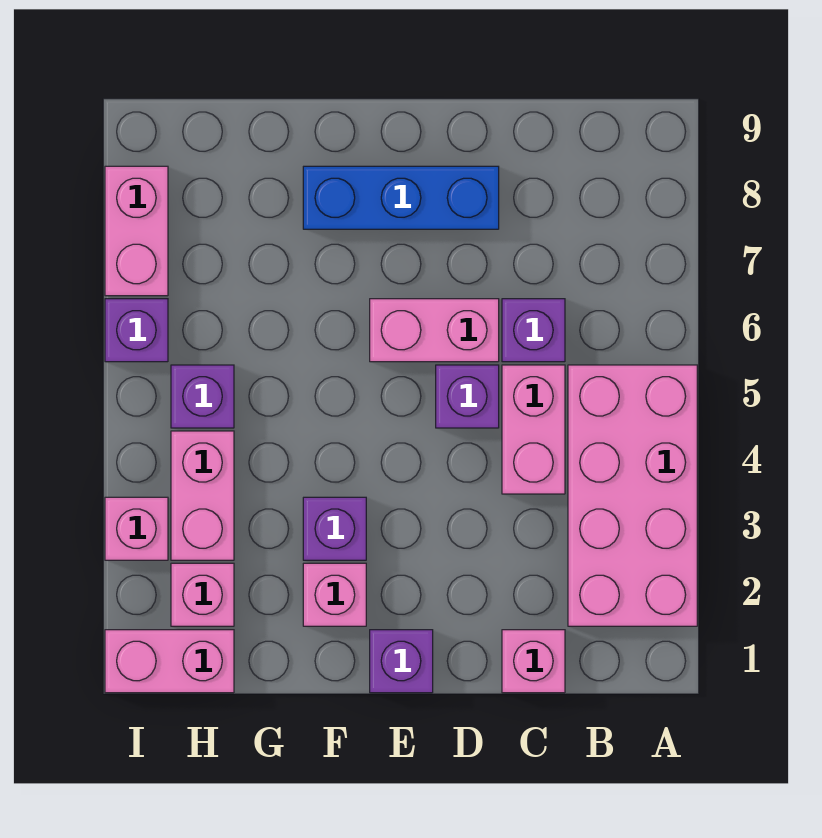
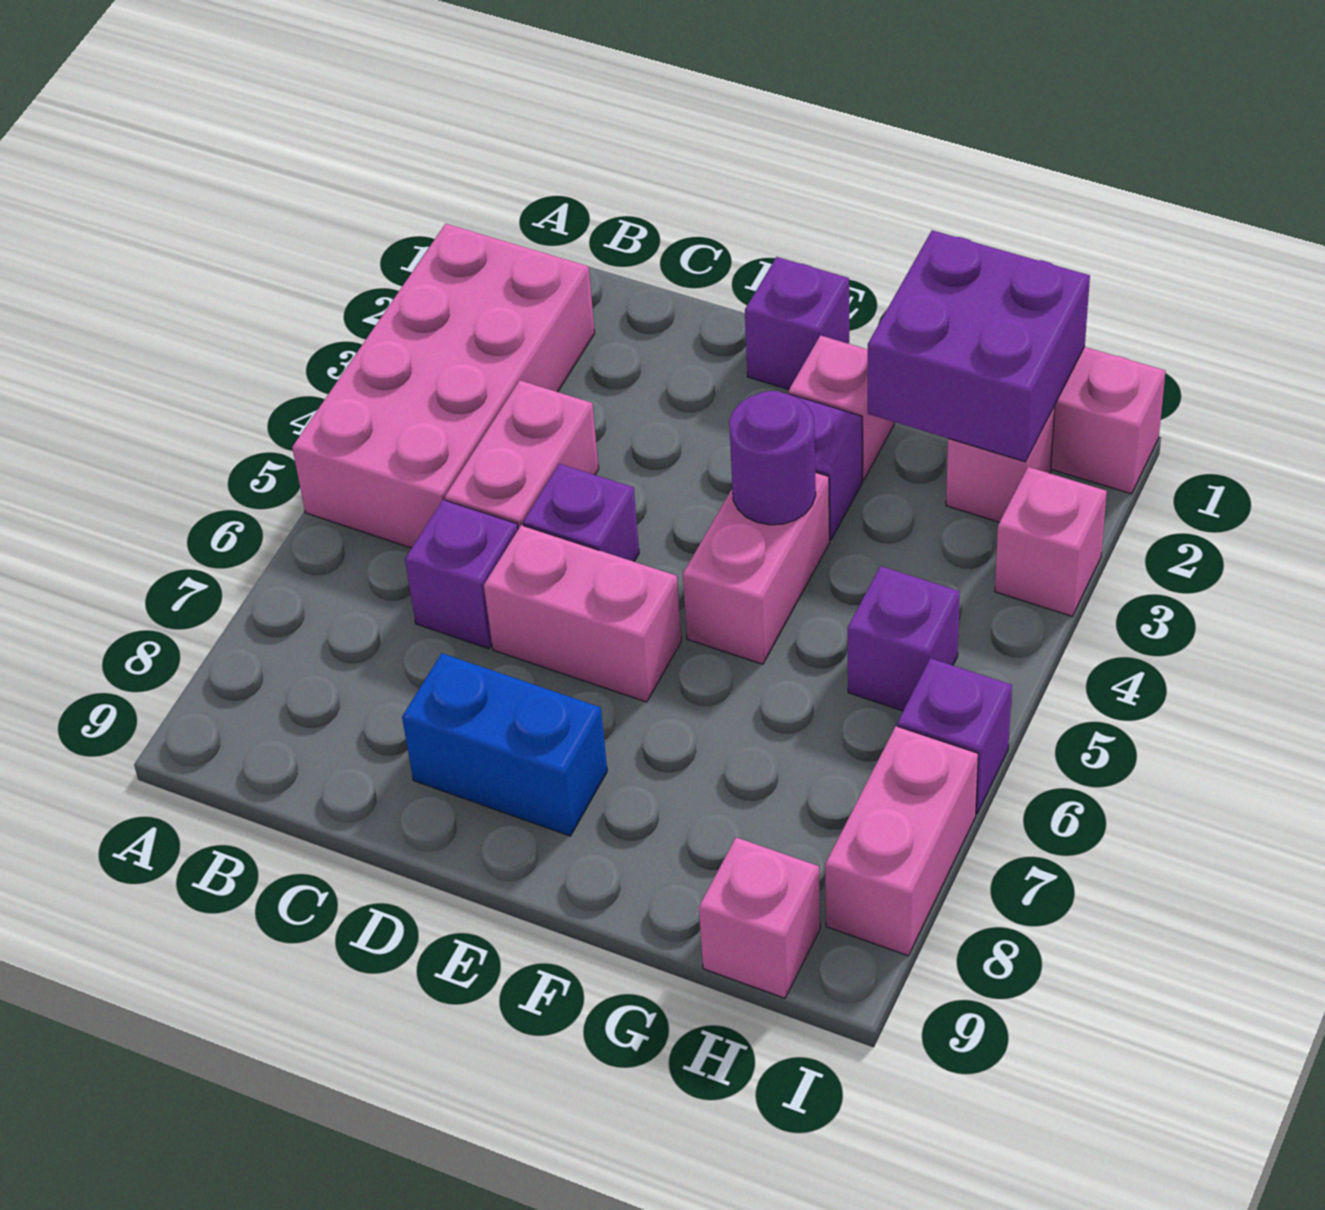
pink brick C1 level 1 -> pink brick H9 level 1
blue brick D8:F8 level 1 -> blue brick D8:E8 level 1
none -> purple round brick F4 level 2
none -> purple brick G1:H2 level 2
pink brick H3:H4 level 1 -> pink brick F4:F5 level 1

